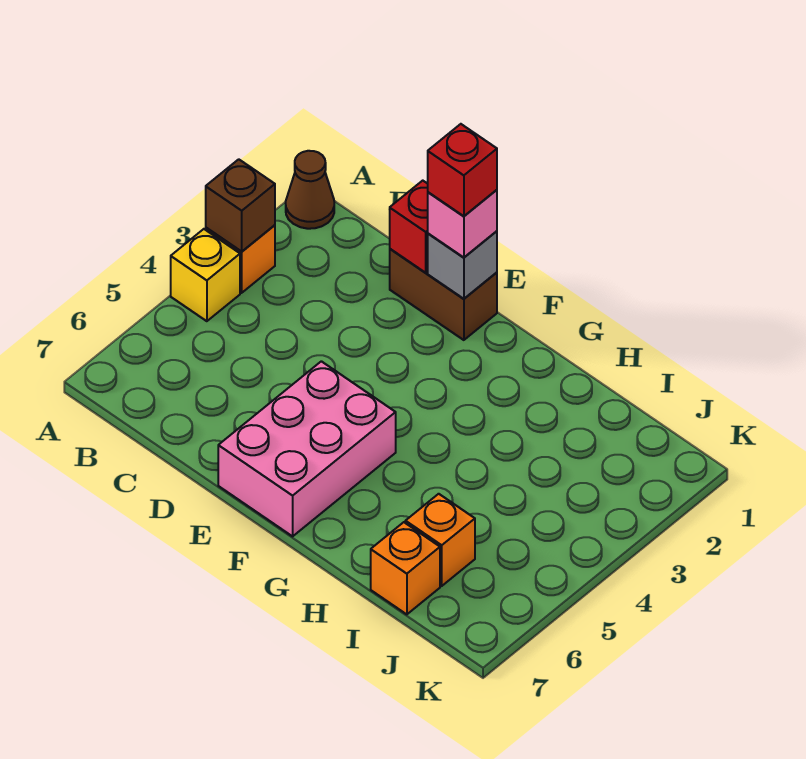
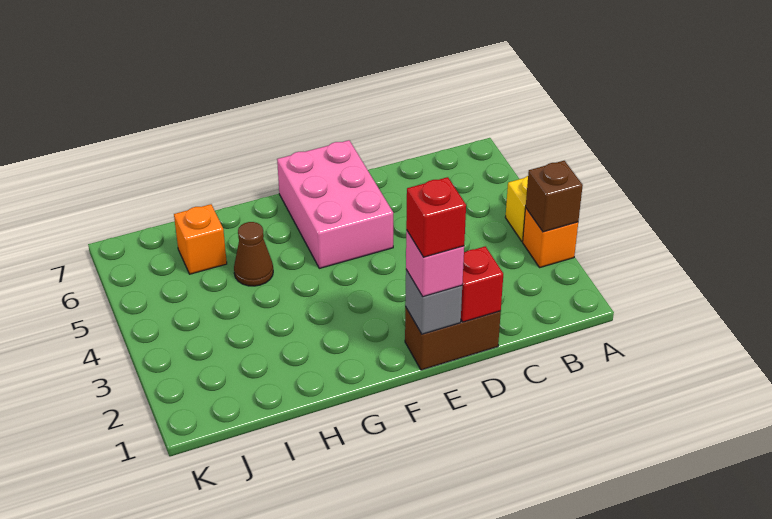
brown cone A1 level 1 -> brown cone H5 level 1
orange brick I7 level 1 -> none

